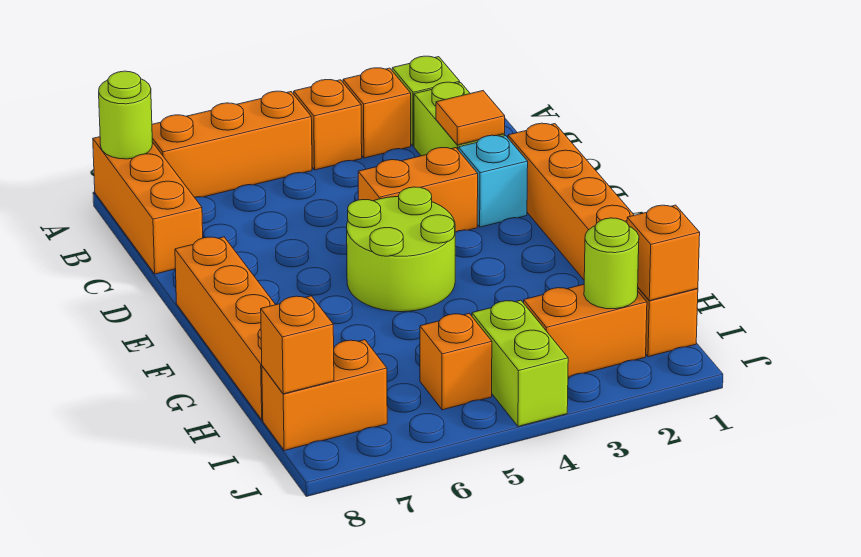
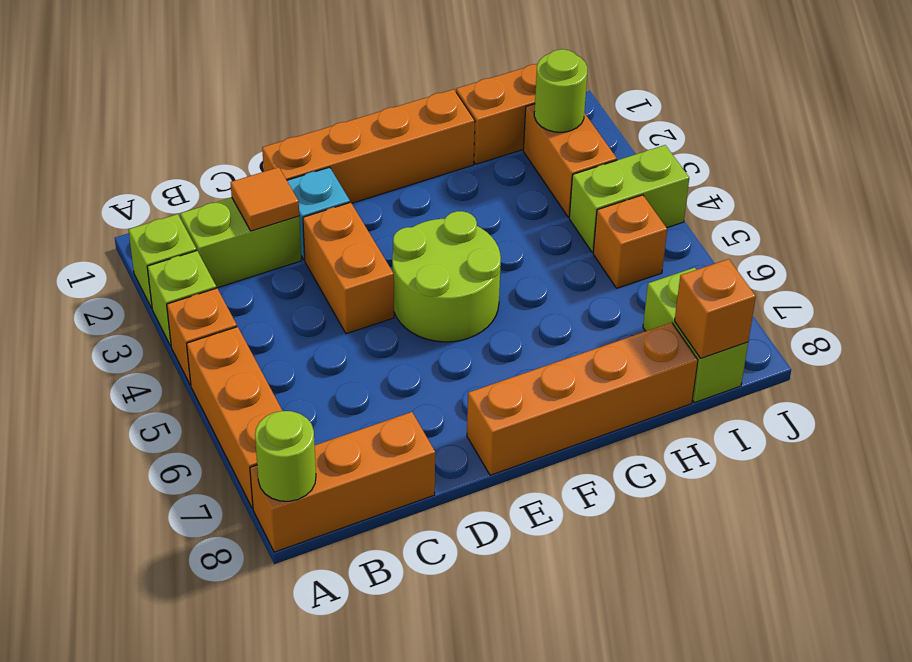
orange brick A3 level 1 -> lime brick A3 level 1
orange brick I1 level 2 -> none
orange brick I7:I8 level 1 -> lime brick I7:I8 level 1

